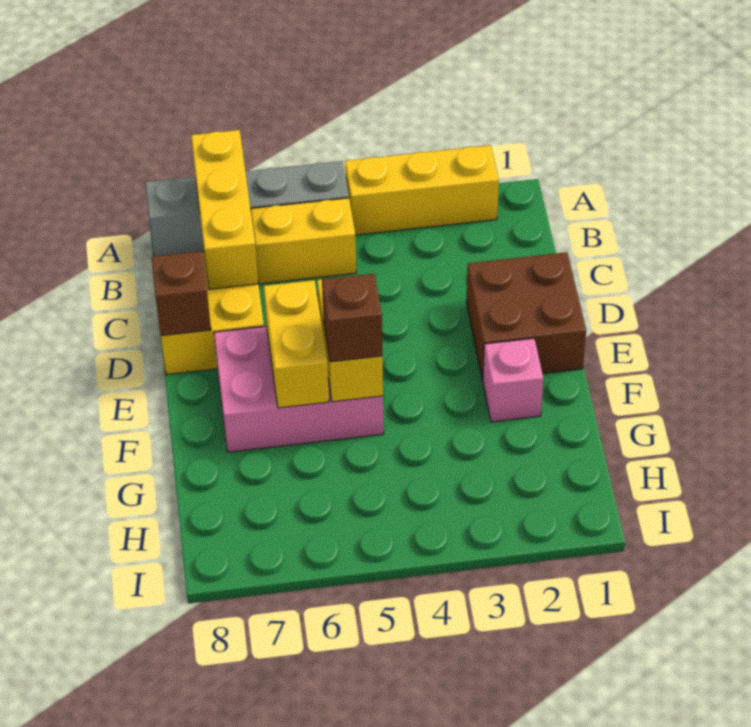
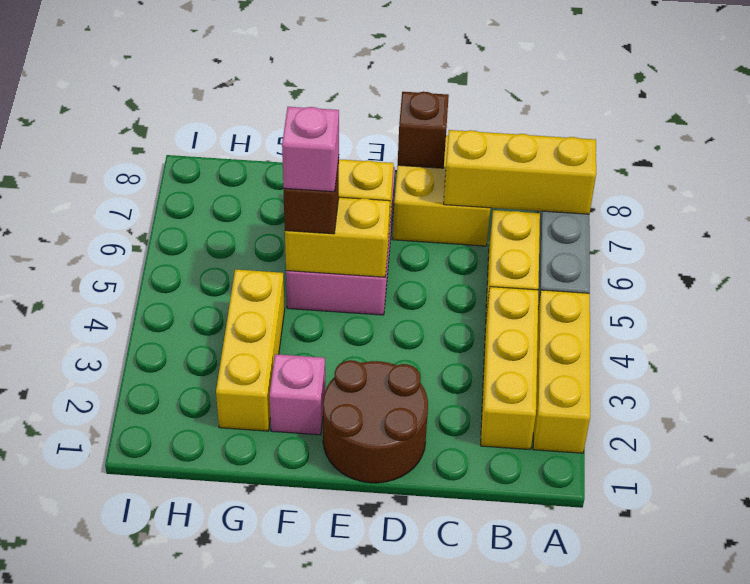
none -> yellow brick B2:B4 level 1
brown brick D1:E2 level 1 -> brown round brick D1:E2 level 1
none -> pink brick F5 level 4
none -> yellow brick G2:G4 level 1

